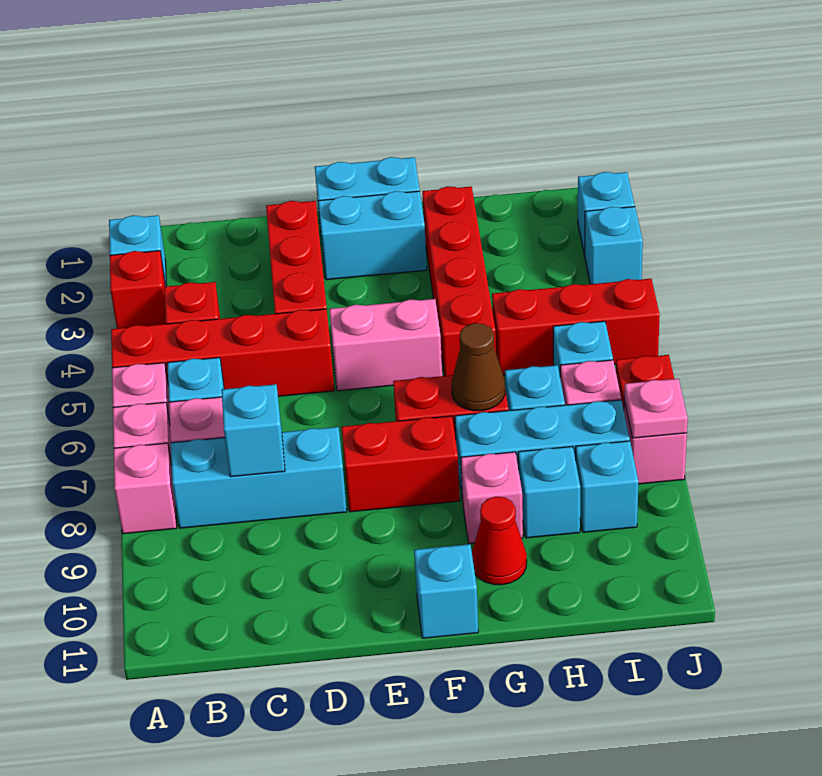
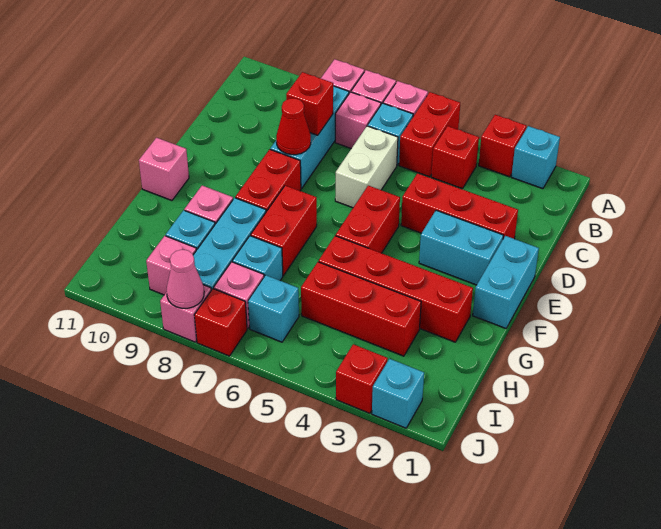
red brick A5:D5 level 1 -> red brick A5:B5 level 1
none -> white brick C6:D6 level 1
cyan brick C8 level 2 -> red brick C8 level 2
cyan brick E2:F2 level 1 -> cyan brick E2:E3 level 1
pink brick E5:F5 level 1 -> red brick E5:F5 level 1
cyan brick F11 level 1 -> pink brick F11 level 1
brown cone G7 level 2 -> none
red cone G10 level 1 -> red cone D8 level 2
red brick H5:J5 level 1 -> red brick H3:H5 level 1
cyan brick I9 level 1 -> pink brick I9 level 1
cyan brick J3 level 1 -> red brick J3 level 1
pink plate J8 level 2 -> pink cone J8 level 2

